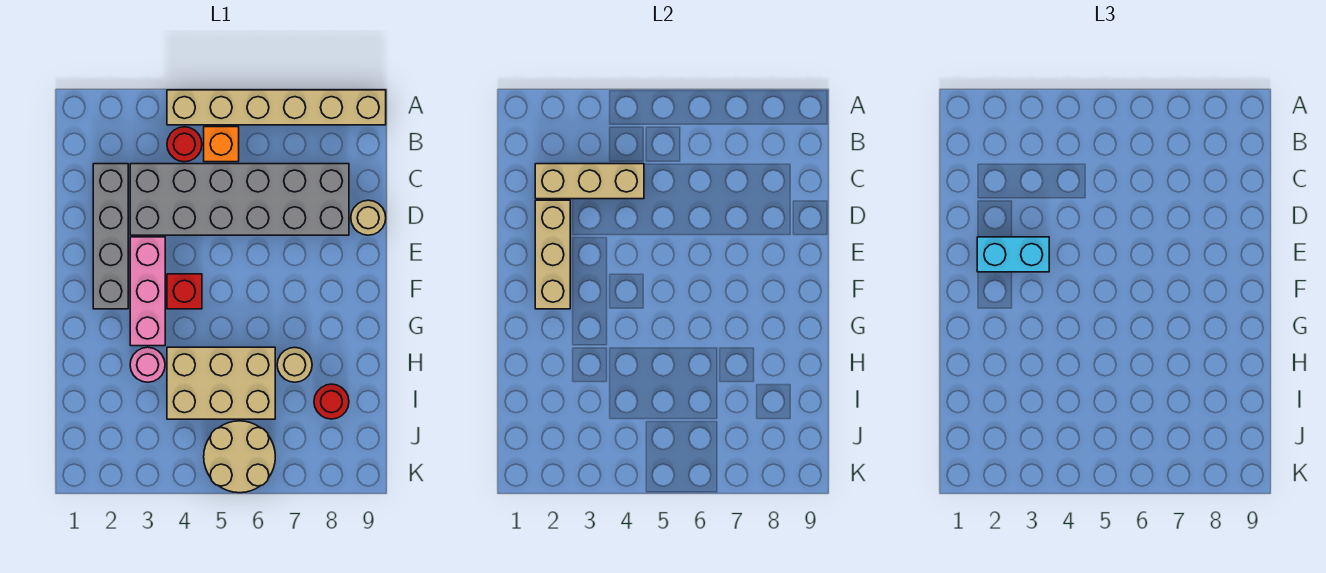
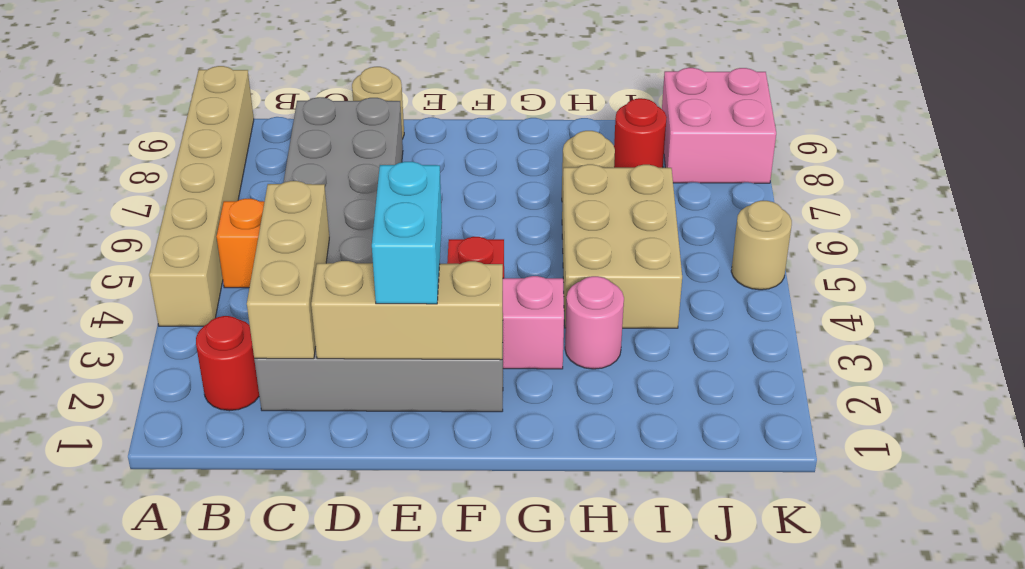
red round brick B4 level 1 -> red round brick B2 level 1
tan round brick J5:K6 level 1 -> tan round brick K5 level 1
none -> pink brick J8:K9 level 1

